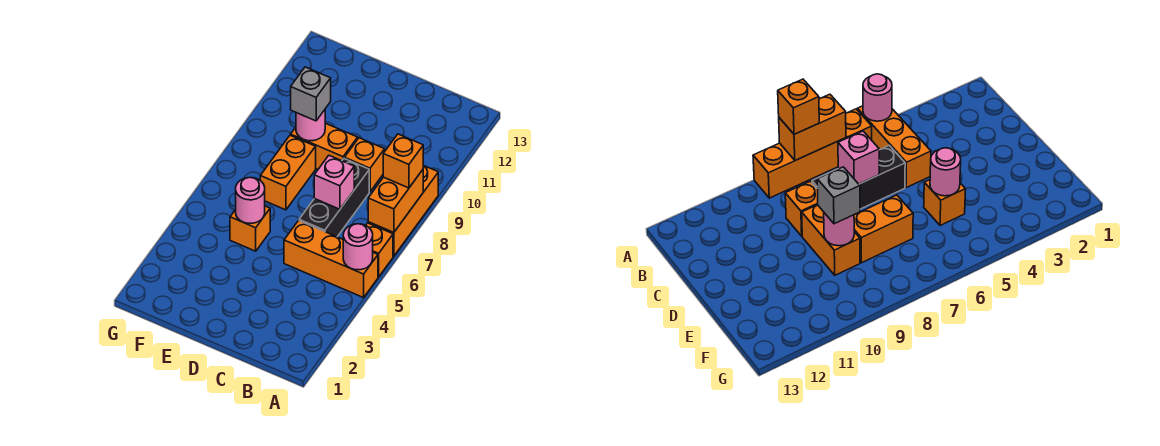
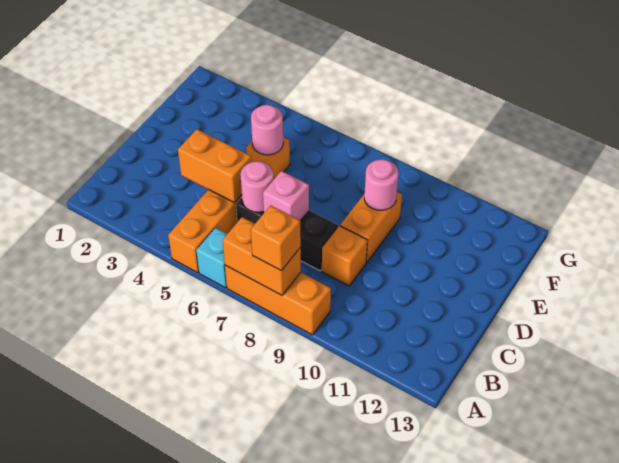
pink round brick A5 level 2 -> pink round brick C6 level 2
orange brick A6 level 1 -> cyan brick A6 level 1
orange brick E7:E8 level 1 -> orange brick C4:C5 level 2
grey brick E9 level 3 -> none

